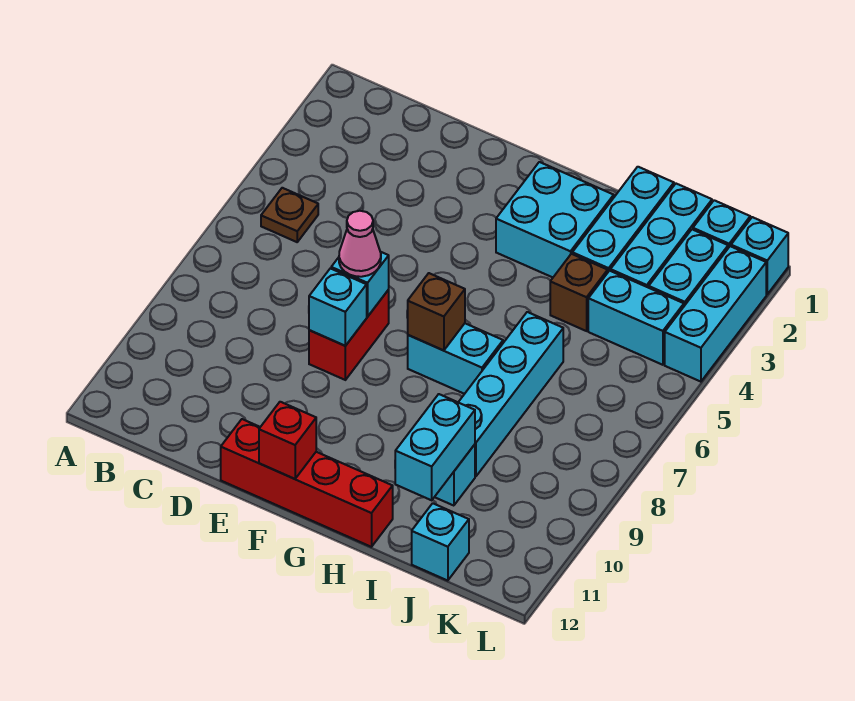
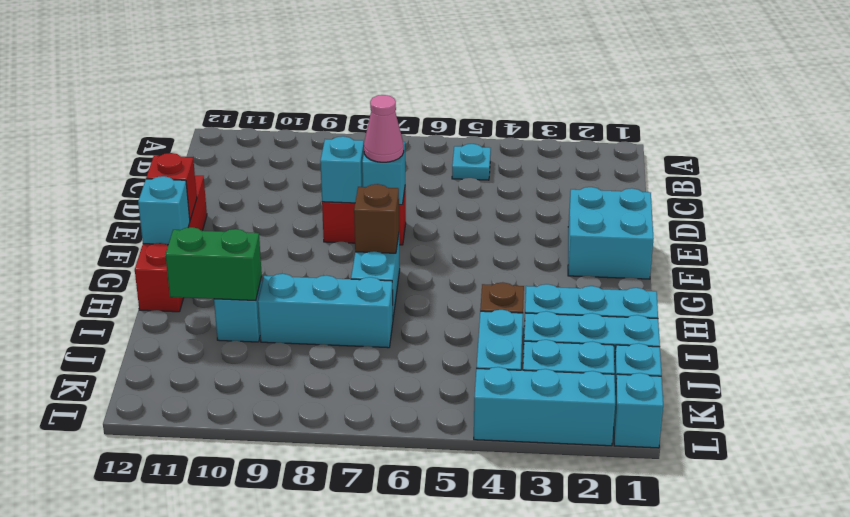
brown plate B5 level 1 -> cyan plate B5 level 1
cyan brick G2:H3 level 1 -> cyan brick E1:F2 level 1
cyan brick I6:I9 level 1 -> cyan brick I7:I9 level 1
cyan brick I10:I11 level 2 -> green brick I10:I11 level 2
cyan brick J12 level 1 -> cyan brick G12 level 2

